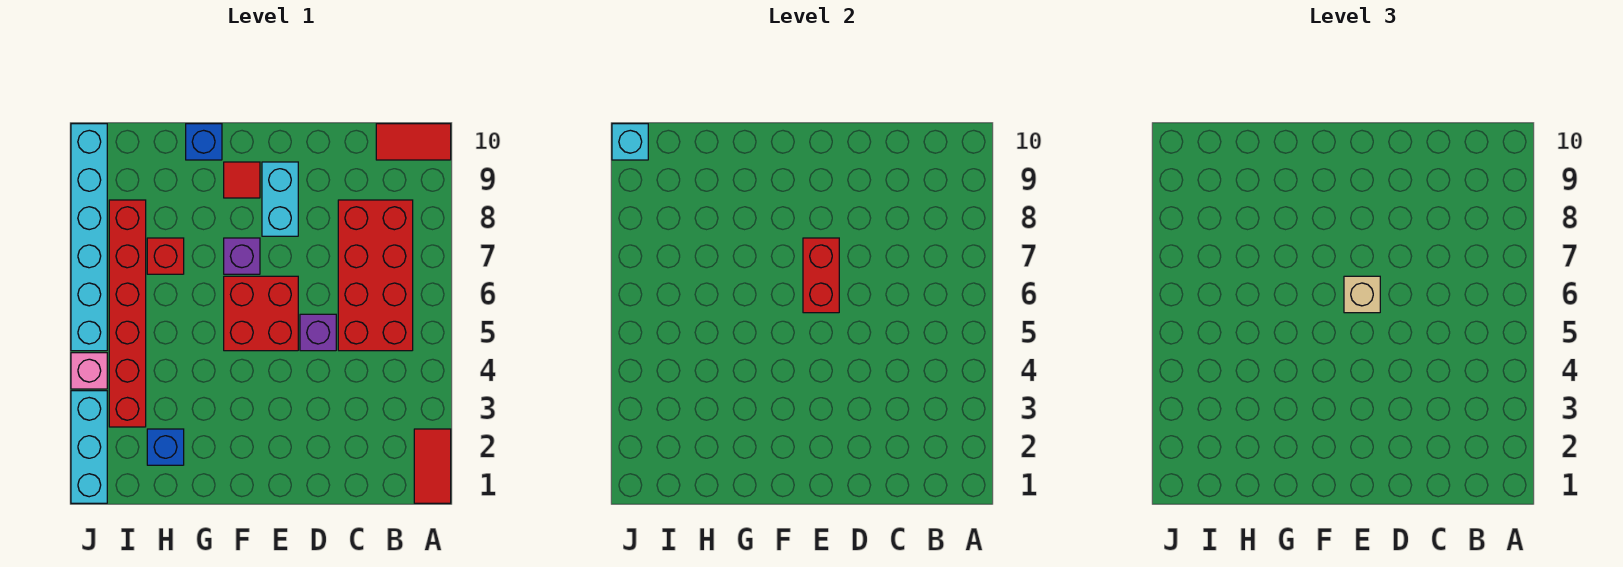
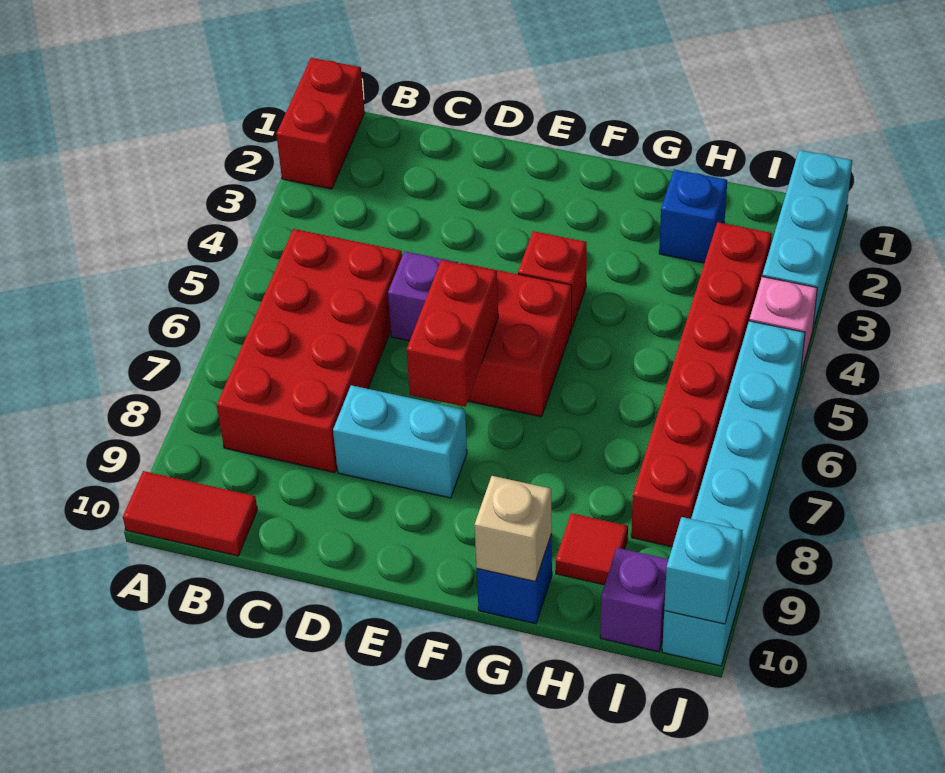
red tile A1:A2 level 1 -> red brick A1:A2 level 1
tan brick E6 level 3 -> tan brick G10 level 2
cyan brick E8:E9 level 1 -> cyan brick D8:E8 level 1
purple brick F7 level 1 -> purple brick I10 level 1
red tile F9 level 1 -> red tile H9 level 1
red brick H7 level 1 -> red brick F4 level 1

